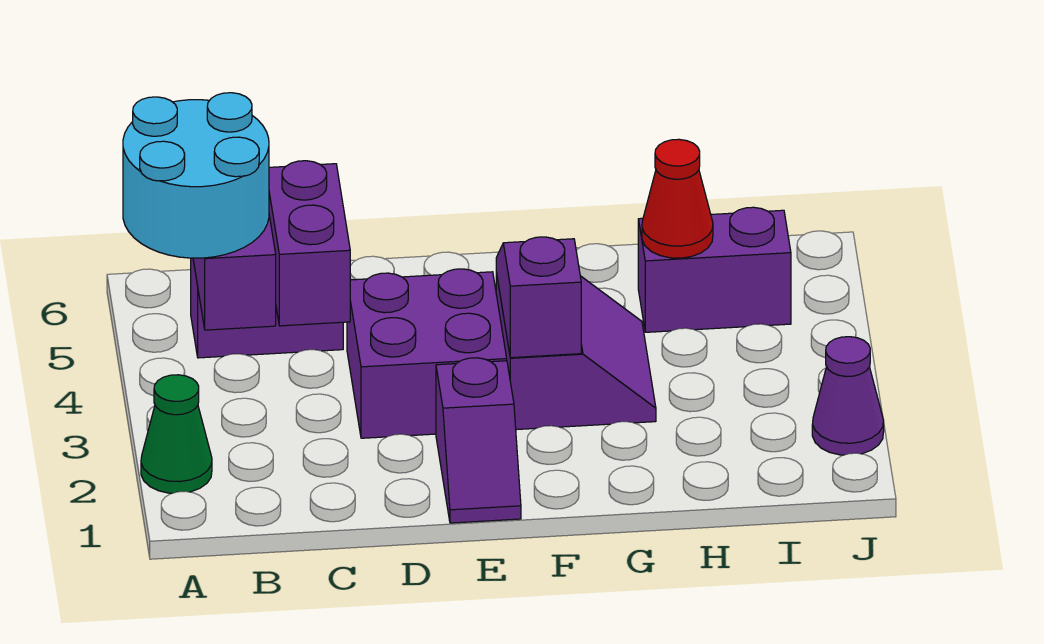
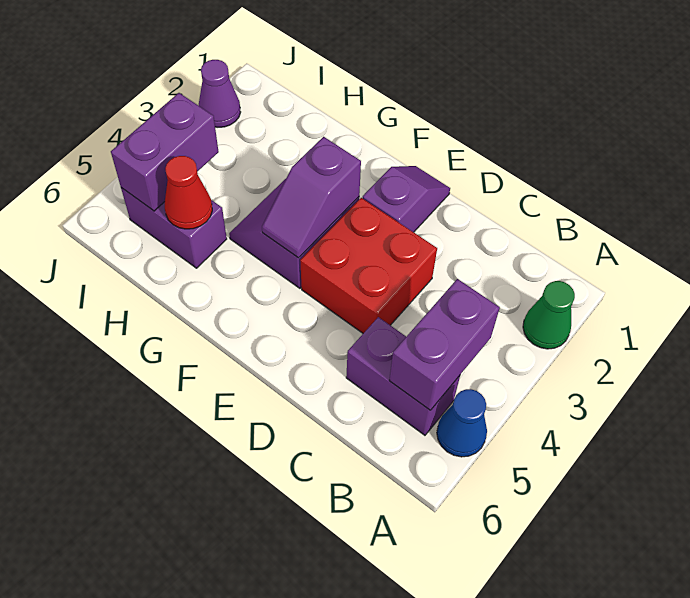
cyan round brick A4:B5 level 3 -> none
none -> blue cone A5 level 1
purple brick C4:C5 level 2 -> purple brick I4:I5 level 2
purple brick D3:E4 level 1 -> red brick D3:E4 level 1

